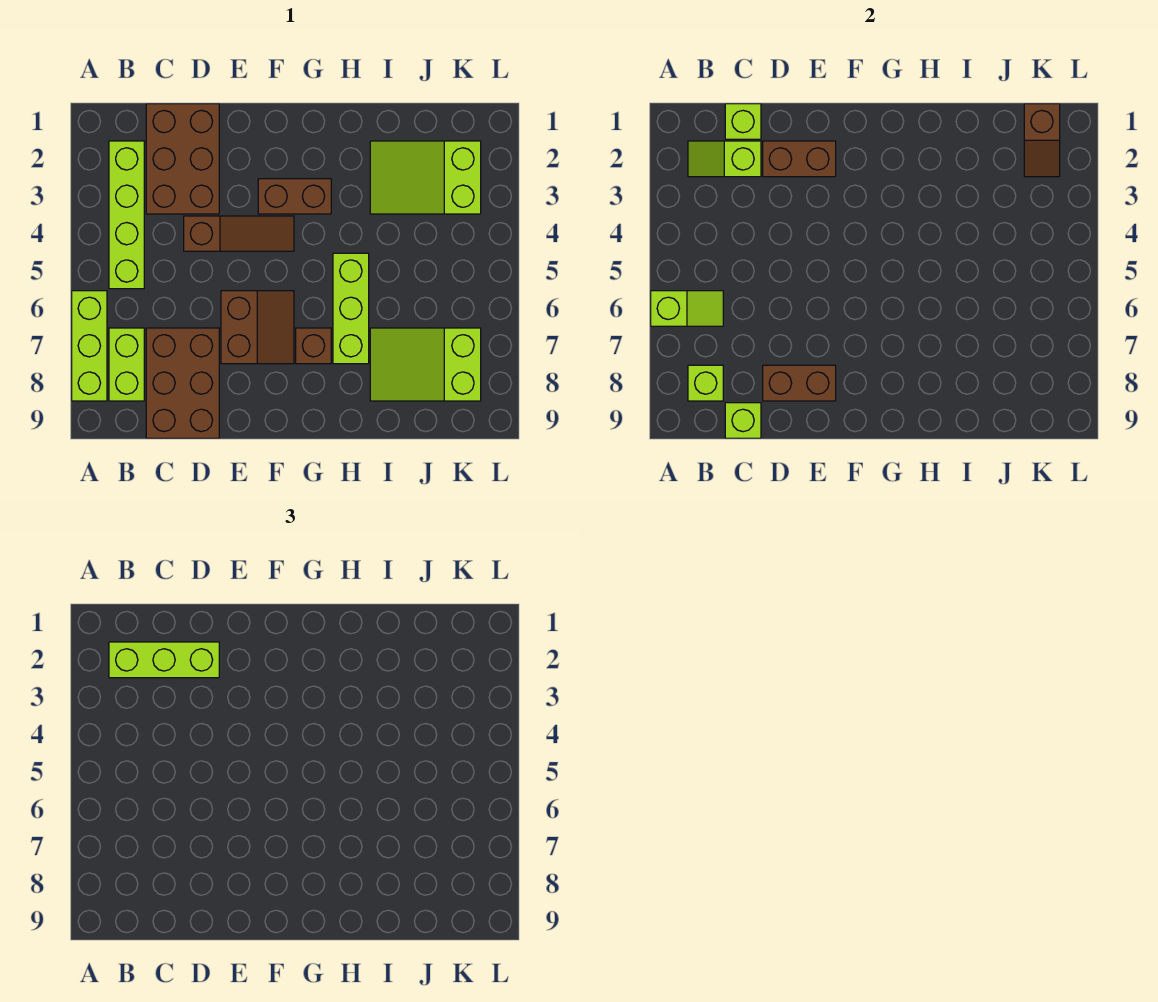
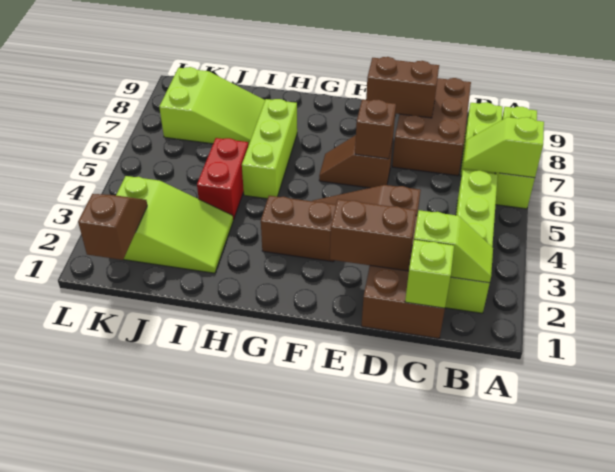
lime brick B2:D2 level 3 -> none
lime brick B8 level 2 -> none
lime brick C9 level 2 -> none
brown slope E6:F7 level 1 top E -> brown slope E6:F6 level 1 top E
brown brick G7 level 1 -> brown brick E6 level 2
none -> red brick I4:I5 level 1

